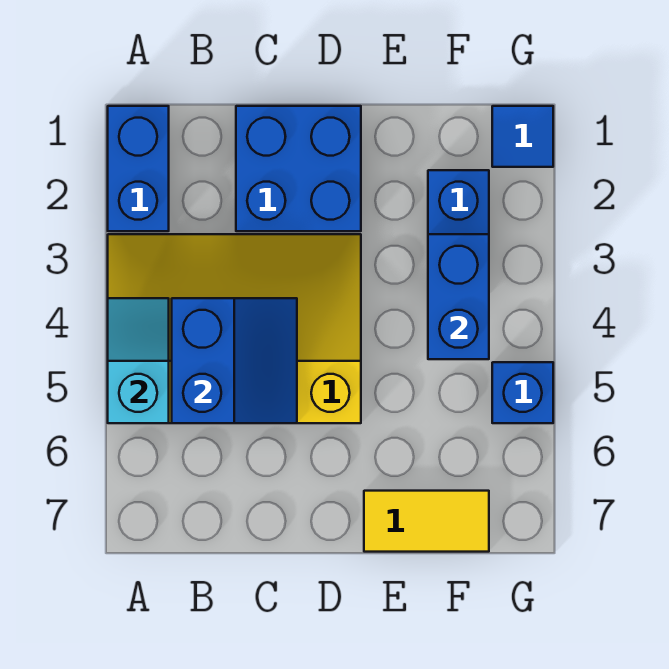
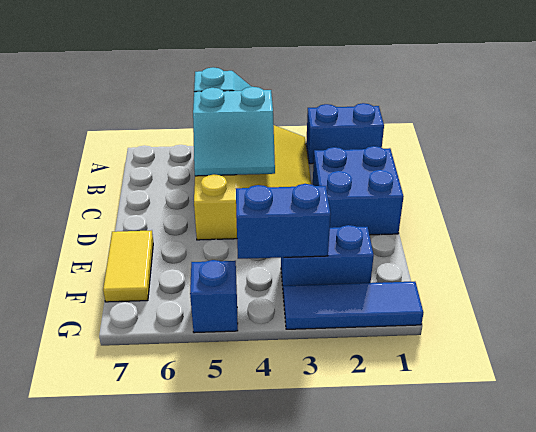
blue slope B4:C5 level 2 top B -> cyan slope B4:C5 level 2 top B
blue tile G1 level 1 -> blue tile G1:G3 level 1

